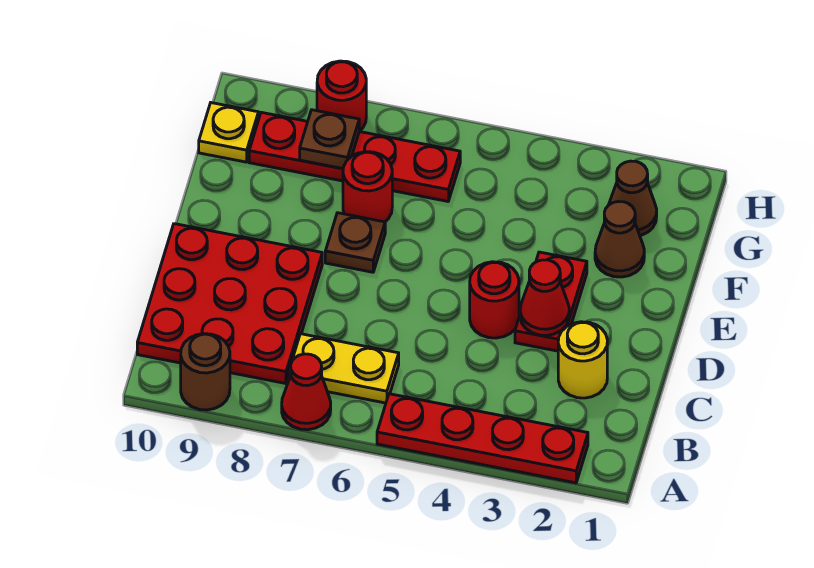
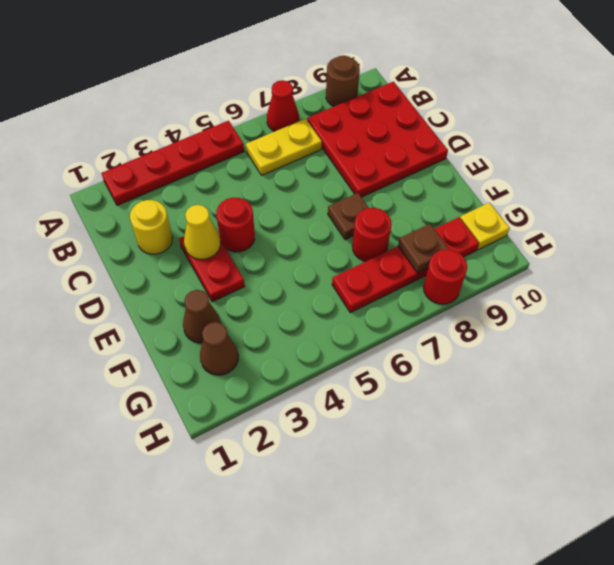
red cone D3 level 2 -> yellow cone D3 level 2

